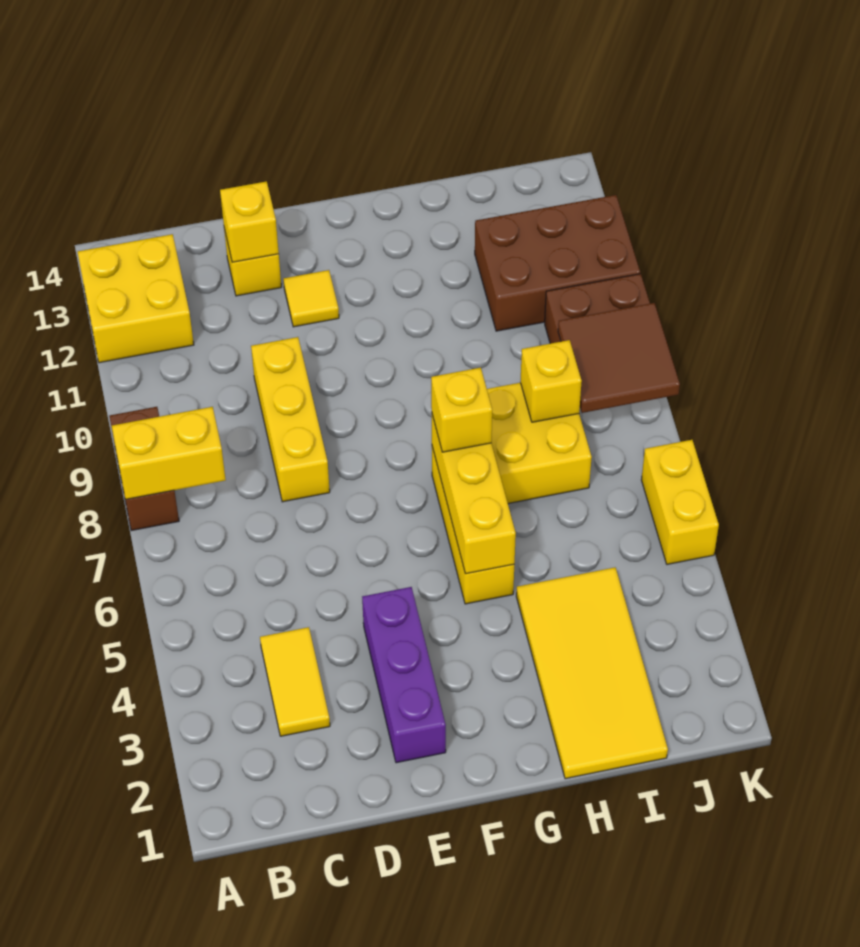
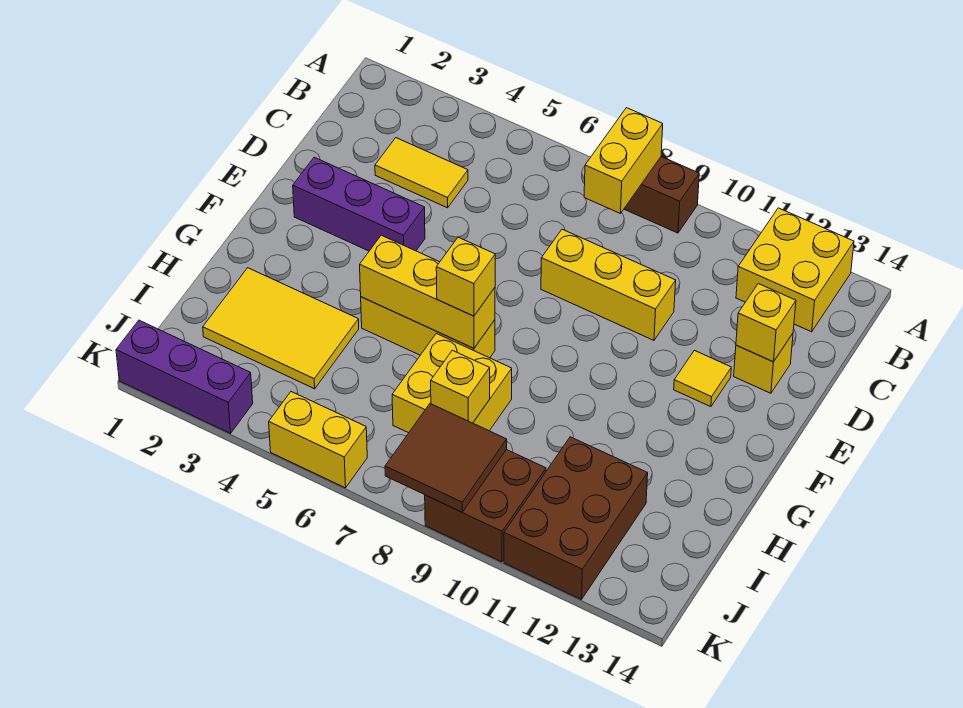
yellow tile H1:I4 level 1 -> yellow tile H2:I4 level 1
none -> purple brick K1:K3 level 1

